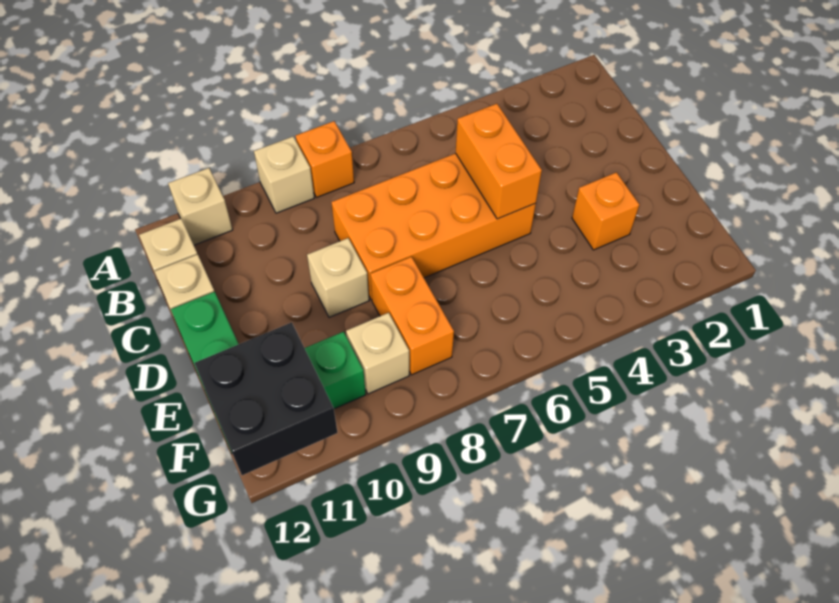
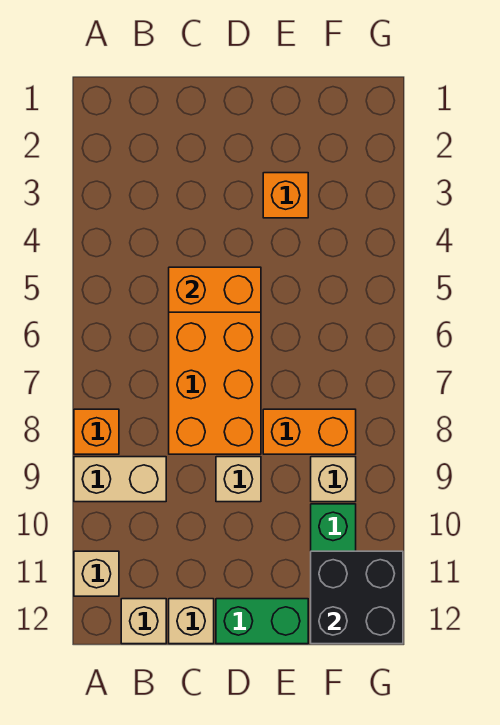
tan brick A9 level 1 -> tan brick A9:B9 level 1

